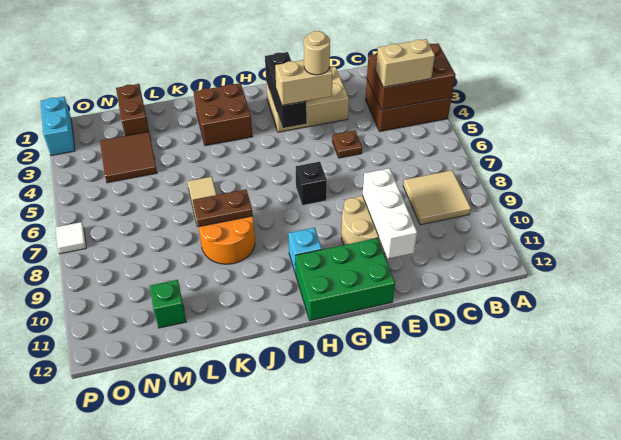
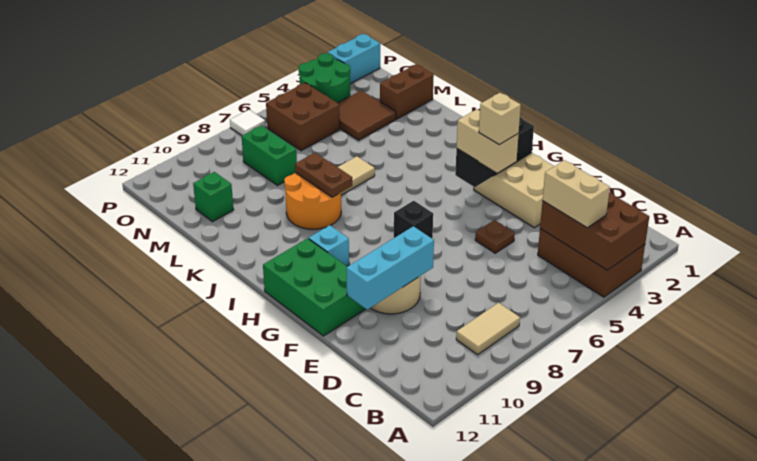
tan tile B8:C9 level 1 -> tan tile B8:B9 level 1
white brick E9:E11 level 2 -> cyan brick E9:E11 level 2
tan round brick F4 level 4 -> tan brick F4 level 4
brown brick I2:J3 level 1 -> brown brick N5:O6 level 1
none -> green brick M8:N8 level 1
none -> green round brick O3:P4 level 1

